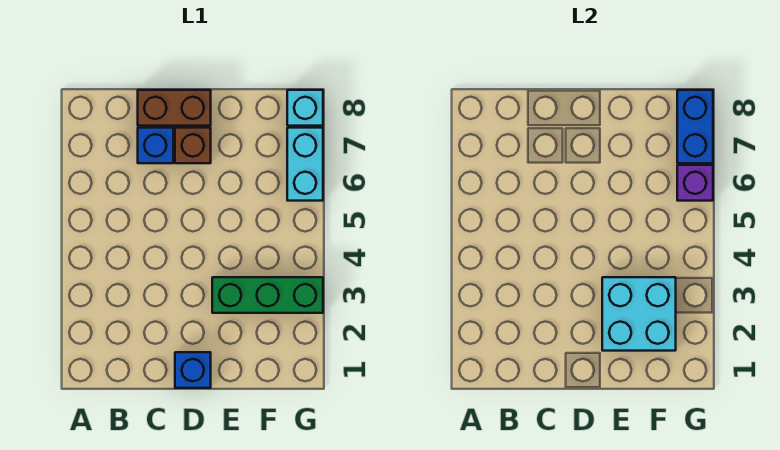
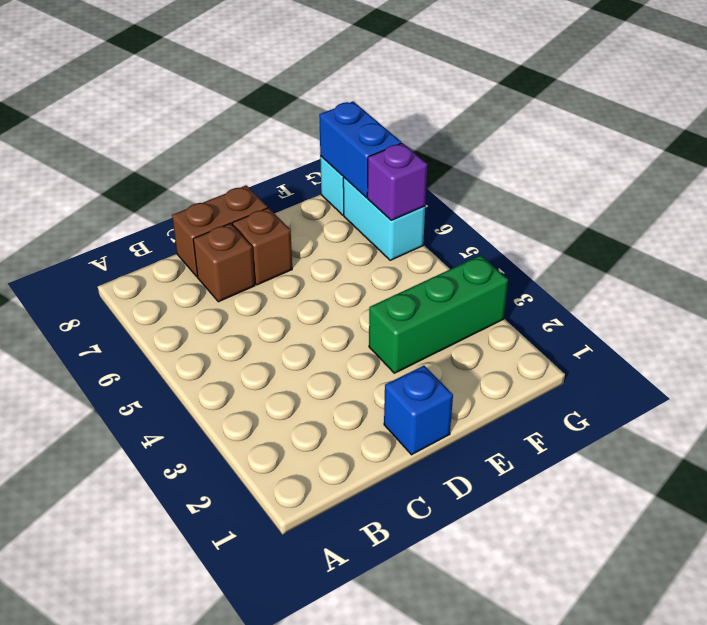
blue brick C7 level 1 -> brown brick C7 level 1
cyan brick E2:F3 level 2 -> none

